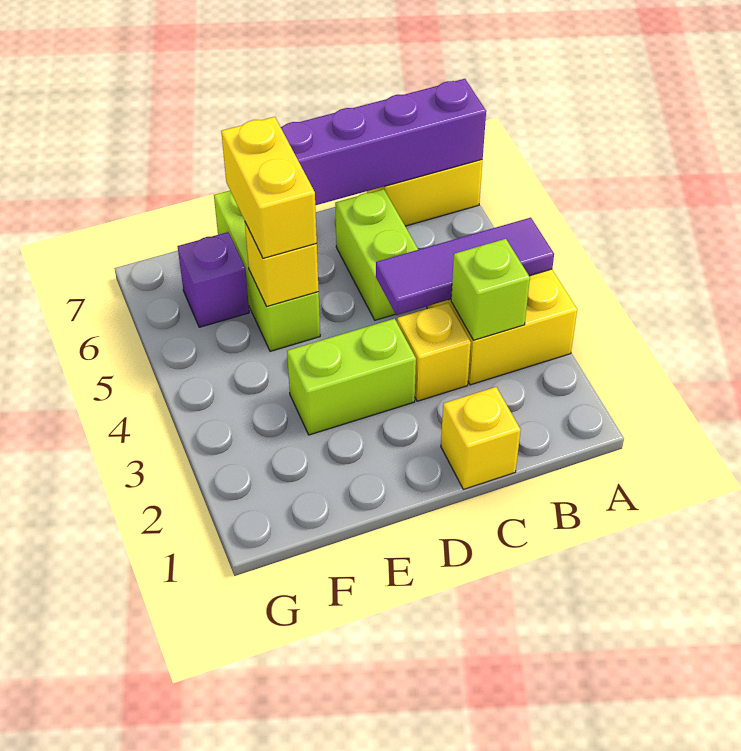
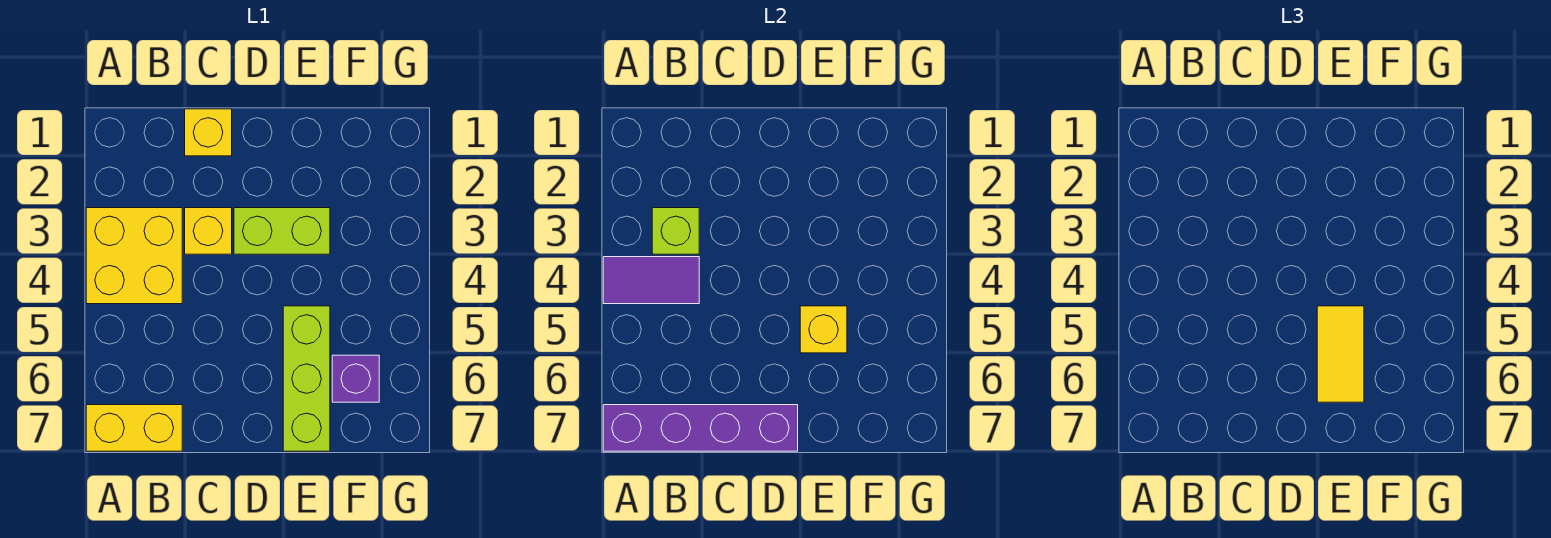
purple tile A4:C4 level 2 -> purple tile A4:B4 level 2
lime brick C5:C6 level 1 -> none
yellow brick E5:E6 level 3 -> yellow tile E5:E6 level 3

